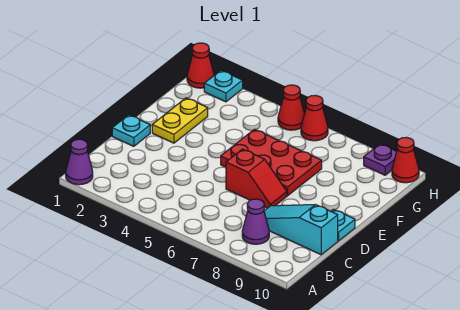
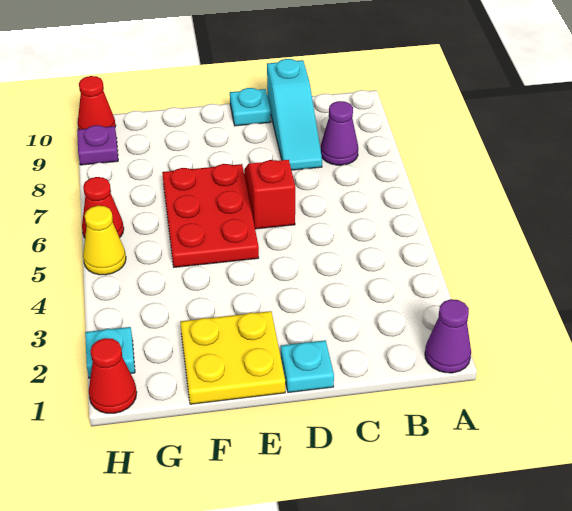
yellow plate E2:F2 level 1 -> yellow plate E1:F2 level 1
red cone H5 level 1 -> yellow cone H5 level 1

